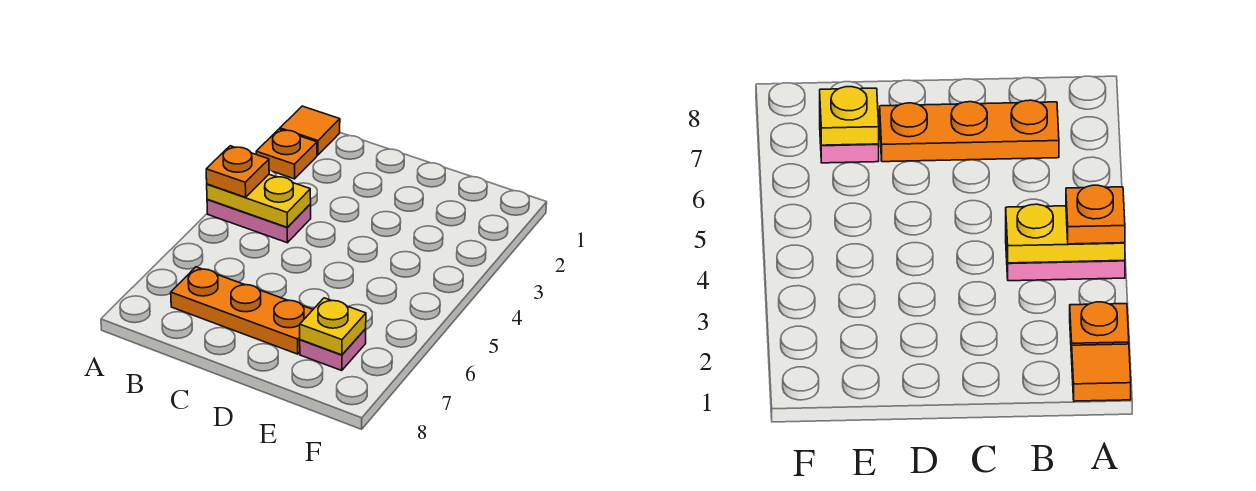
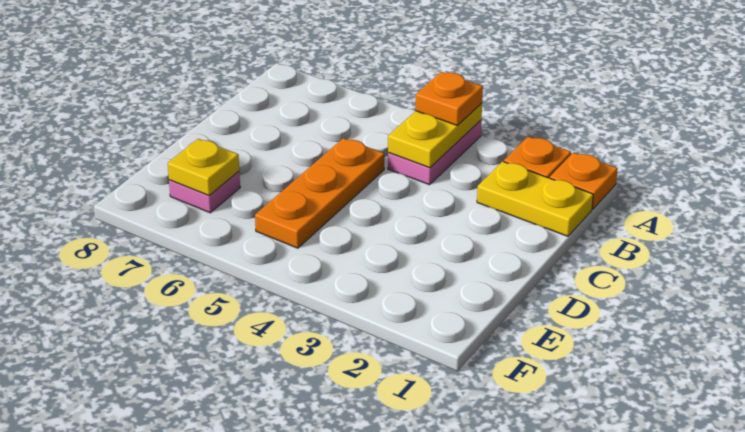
orange tile A1 level 1 -> orange plate A1 level 1
none -> yellow plate B1:B2 level 1
orange plate B7:D7 level 1 -> orange plate C5:E5 level 1

